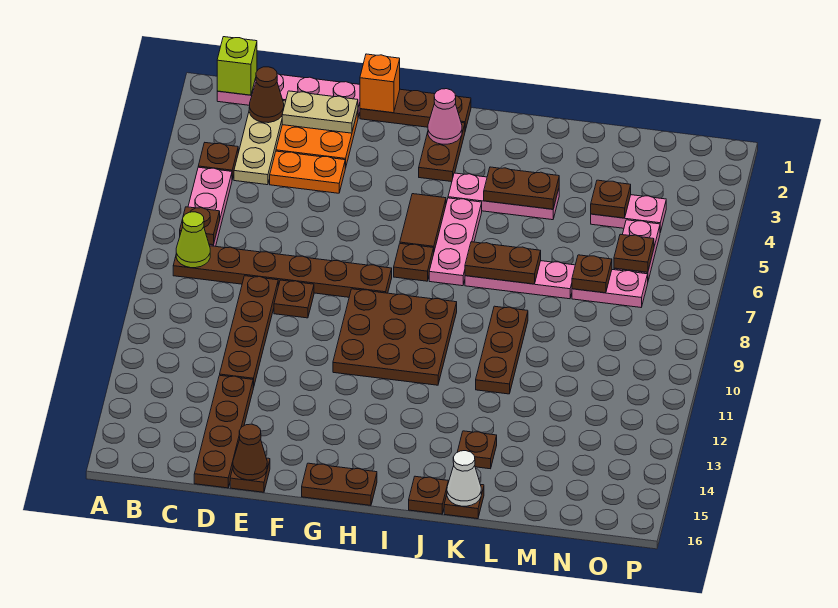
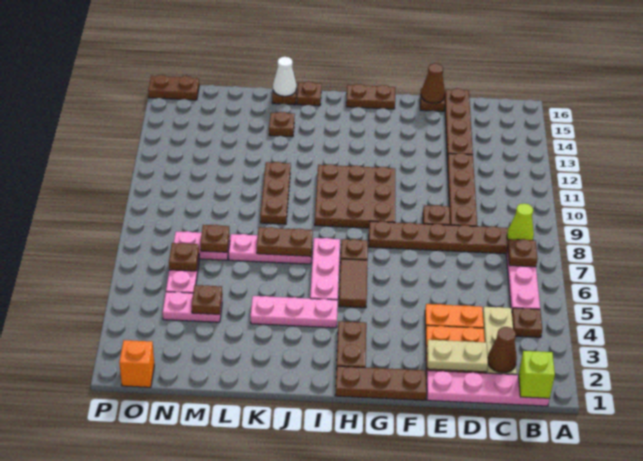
orange brick F1 level 2 -> orange brick O1 level 1
pink cone H2 level 2 -> none
brown plate J4:K4 level 2 -> brown plate O16:P16 level 1

